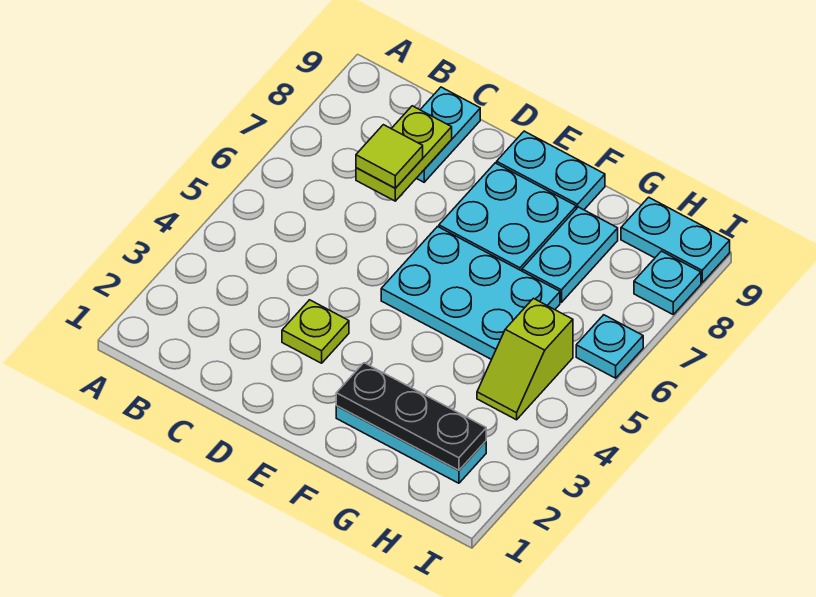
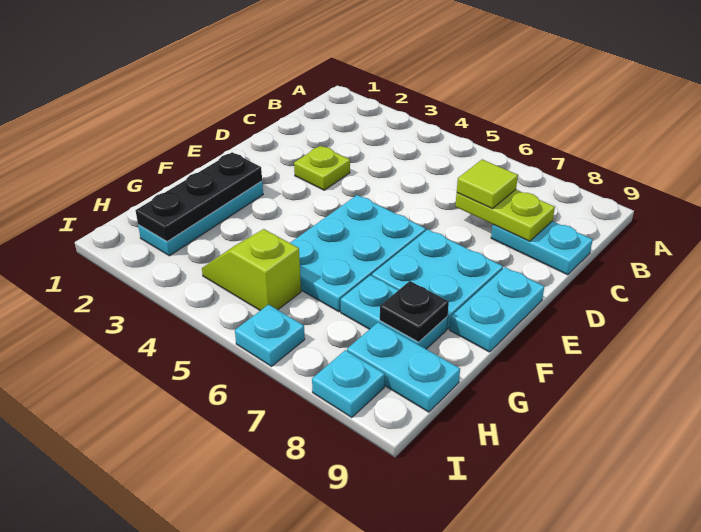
none -> black plate G8 level 2
cyan plate H9:I9 level 1 -> cyan plate H8:H9 level 1

